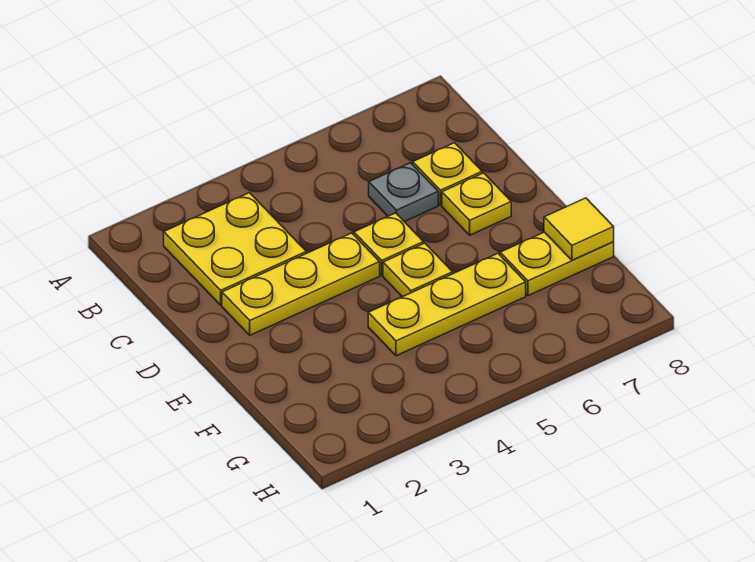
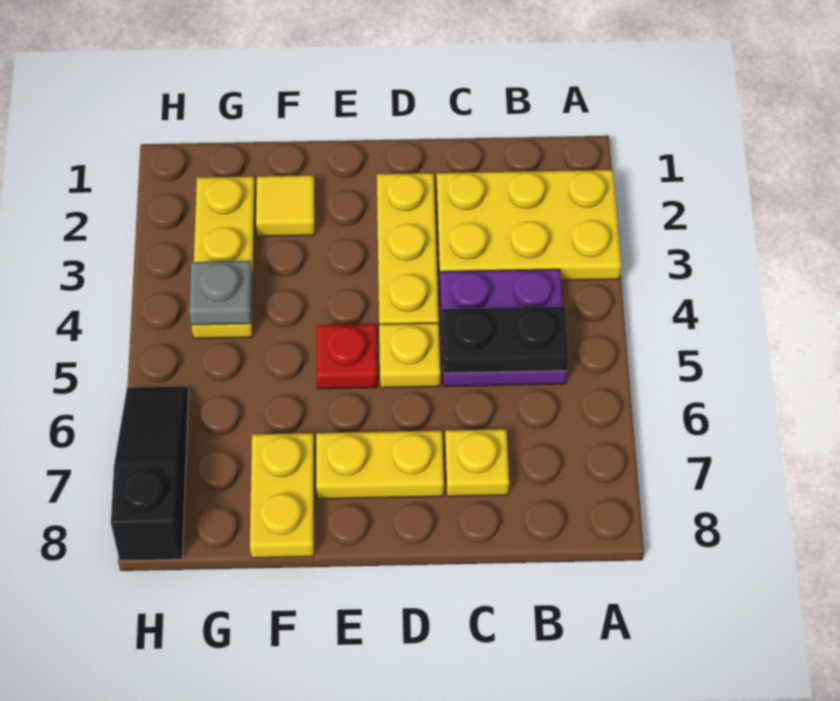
yellow plate B2:C3 level 1 -> yellow plate A2:C3 level 1
none -> purple plate B4:C5 level 1
none -> black plate B5:C5 level 2
grey plate C6 level 1 -> grey plate G4 level 2
yellow plate D7 level 1 -> yellow plate D7:E7 level 1
yellow plate E5 level 1 -> red plate E5 level 1
yellow plate F4:F6 level 1 -> yellow plate G2:G4 level 1
yellow tile F8 level 2 -> yellow tile F2 level 1
none -> black slope H6:H8 level 1 top 8

